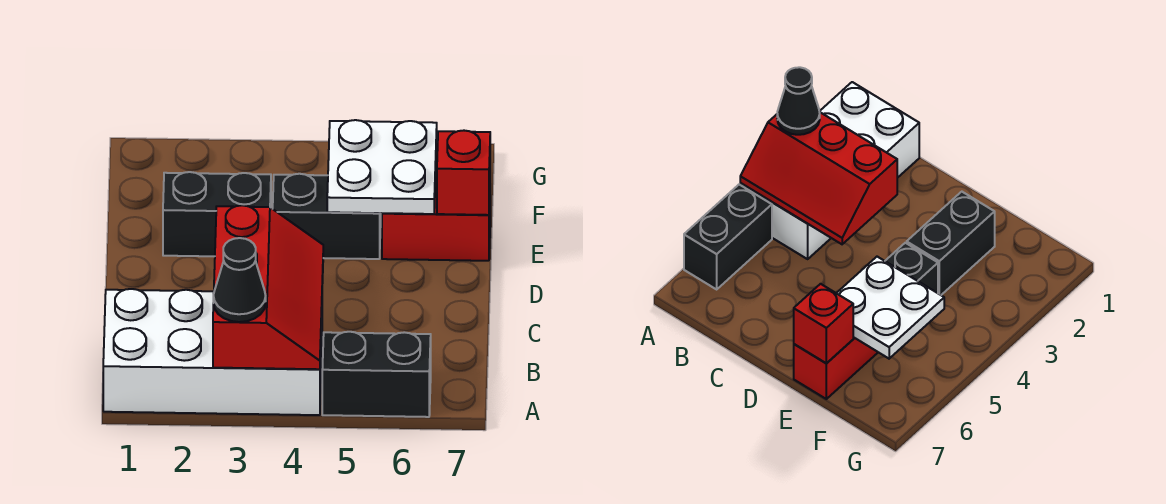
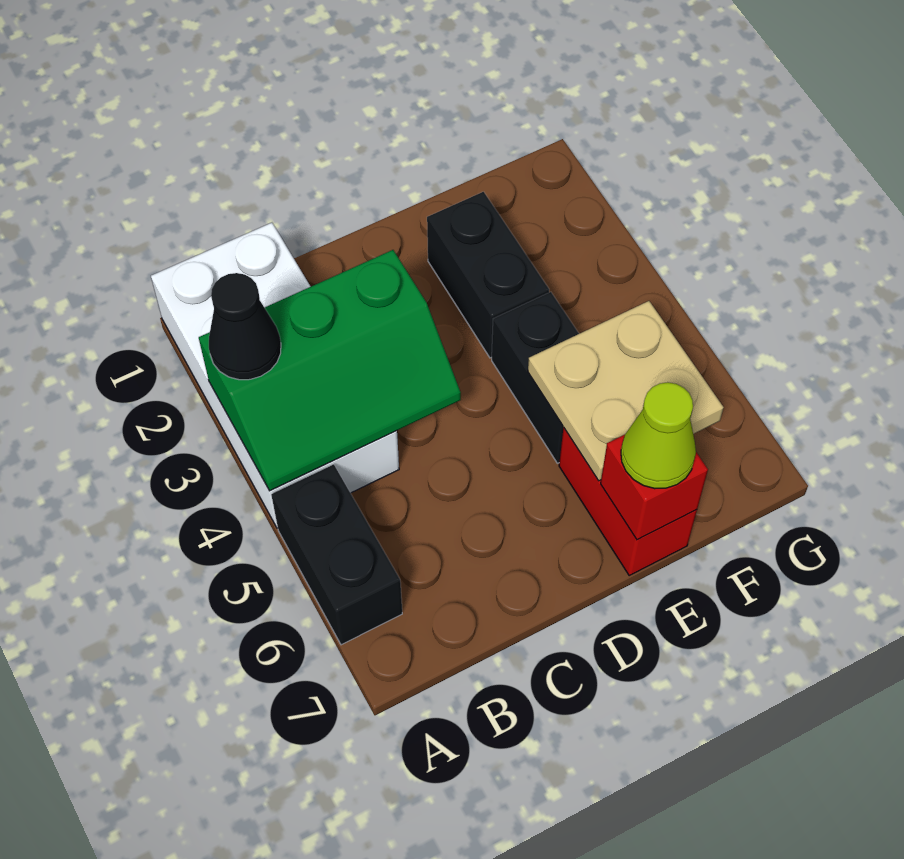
red slope A3:C4 level 2 top 3 -> green slope A3:C4 level 2 top 3
white plate E5:F6 level 2 -> tan plate E5:F6 level 2
none -> lime cone E7 level 3

